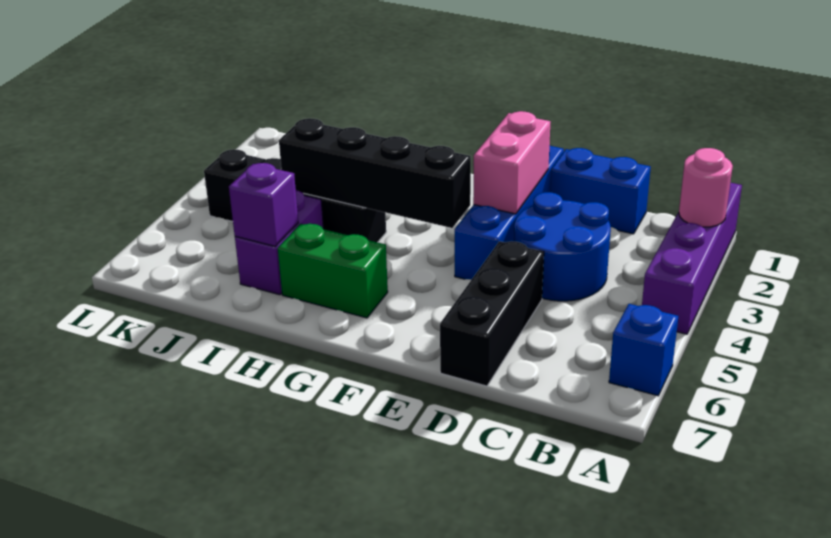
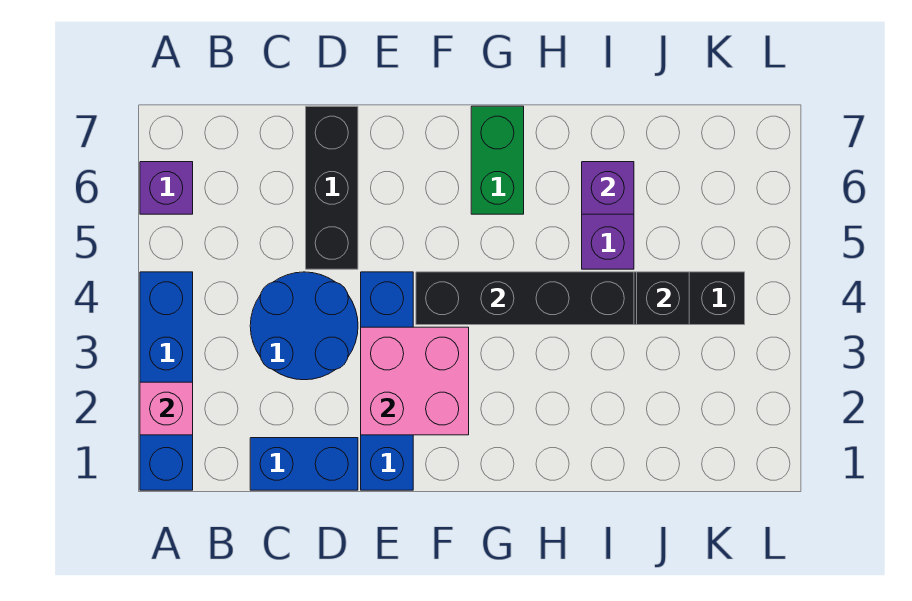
purple brick A1:A4 level 1 -> blue brick A1:A4 level 1
pink round brick A2 level 2 -> pink brick A2 level 2
blue brick A6 level 1 -> purple brick A6 level 1
pink brick E2:E3 level 2 -> pink brick E2:F3 level 2
green brick G6:H6 level 1 -> green brick G6:G7 level 1
none -> black brick J4 level 2

